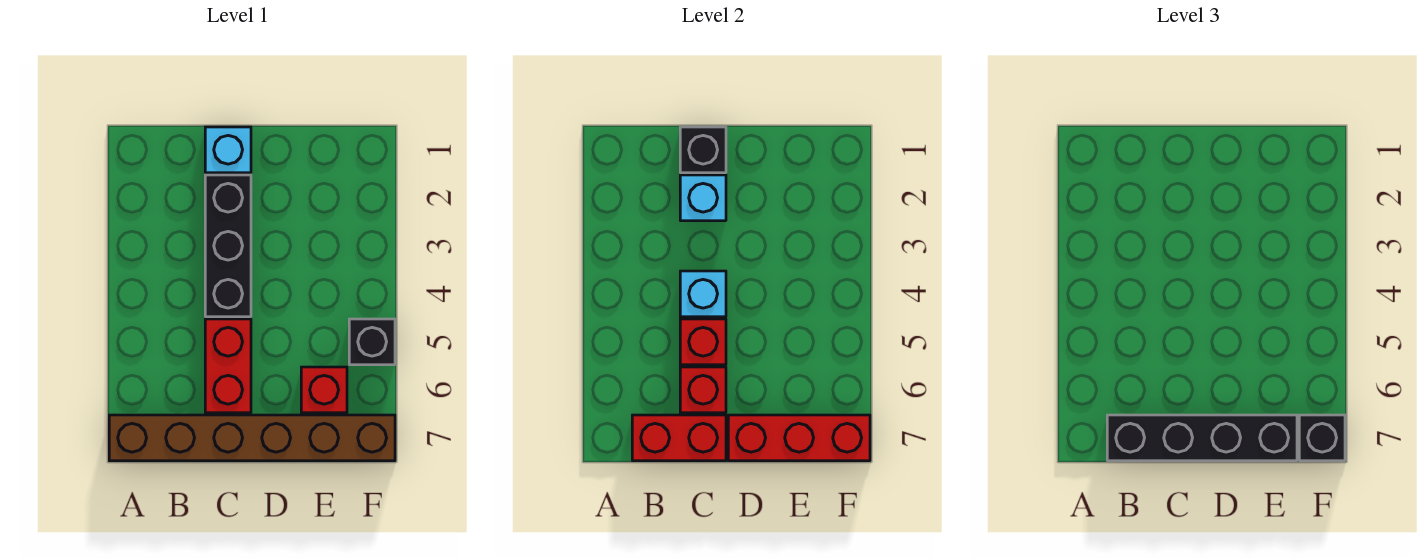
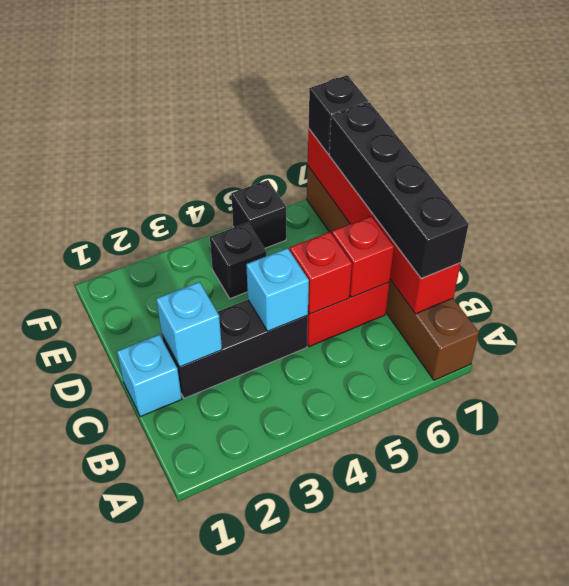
black brick C1 level 2 -> black brick E4 level 1
red brick E6 level 1 -> none

